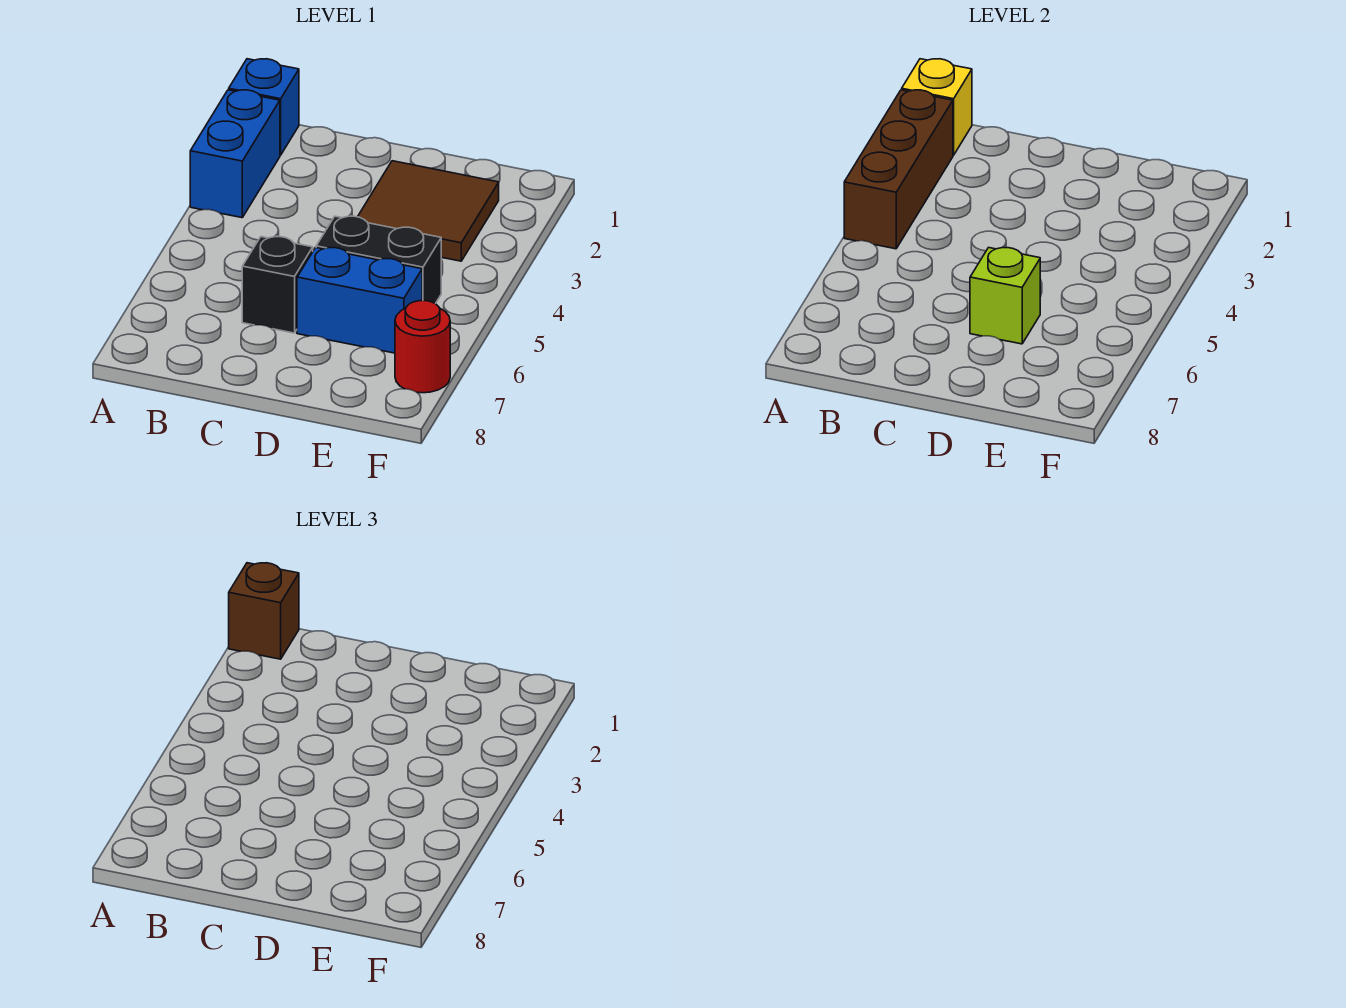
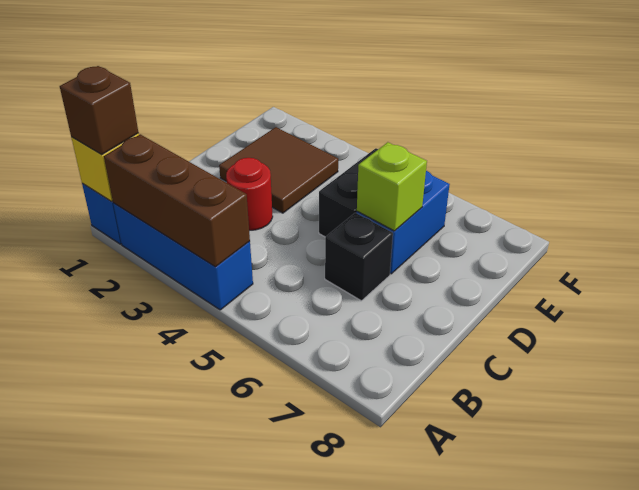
blue brick A2:A3 level 1 -> blue brick A2:A4 level 1
red round brick F7 level 1 -> red round brick C3 level 1

